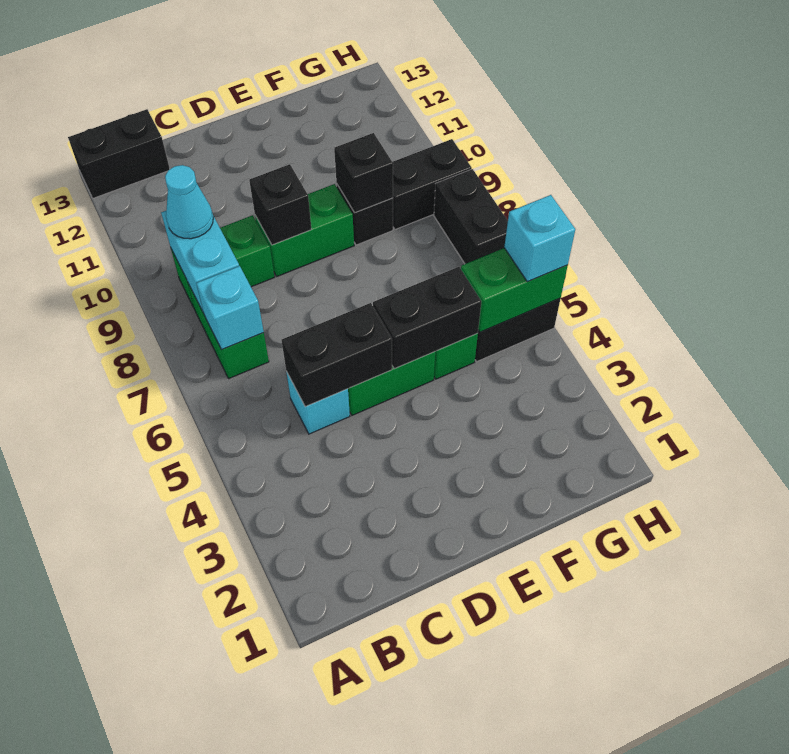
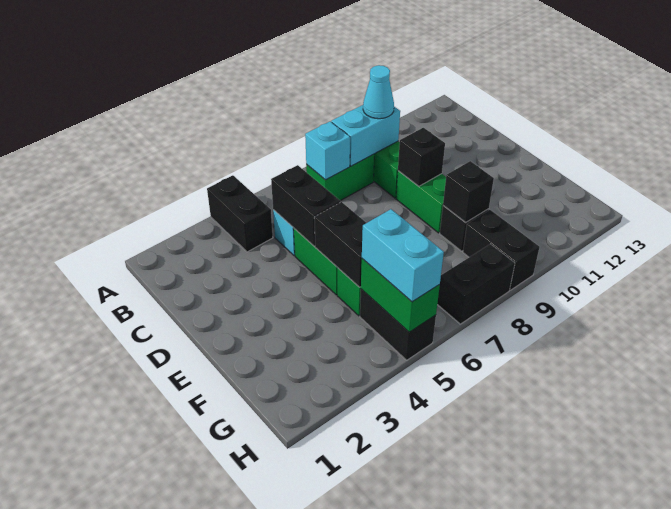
black brick A13:B13 level 1 -> black brick A4:B4 level 1
cyan brick H5 level 3 -> cyan brick G5:H5 level 3

